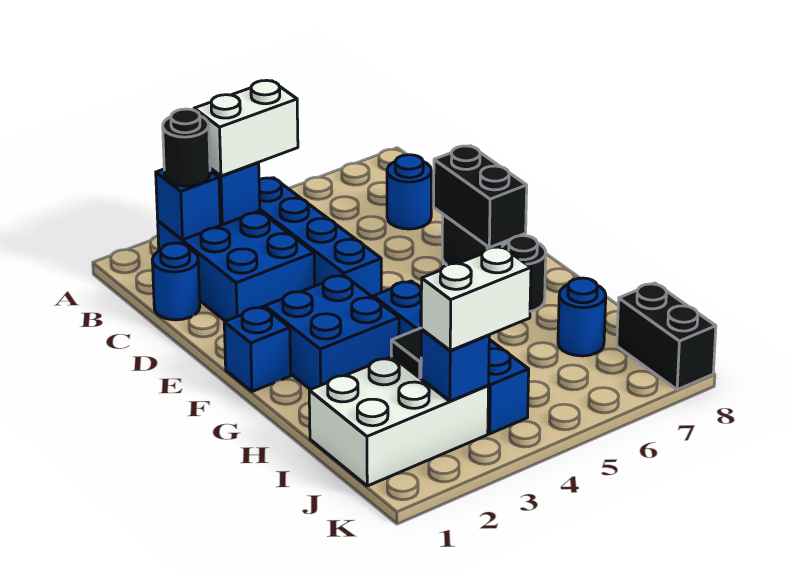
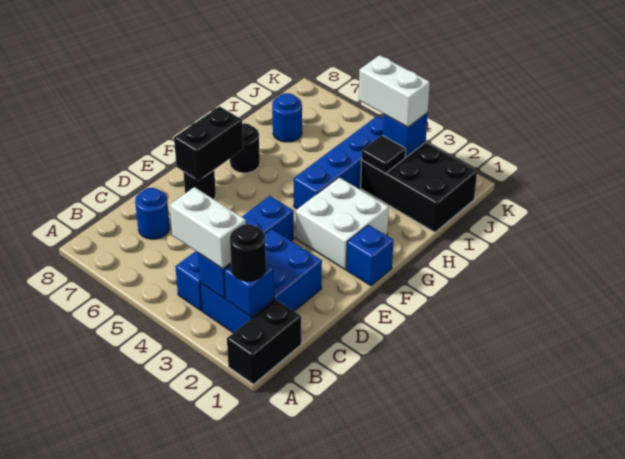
blue round brick C1 level 1 -> none
blue brick F2:G3 level 1 -> white brick F2:G3 level 1
white brick I1:J3 level 1 -> black brick I1:J3 level 1
black brick J8:K8 level 1 -> black brick A1:B1 level 1

